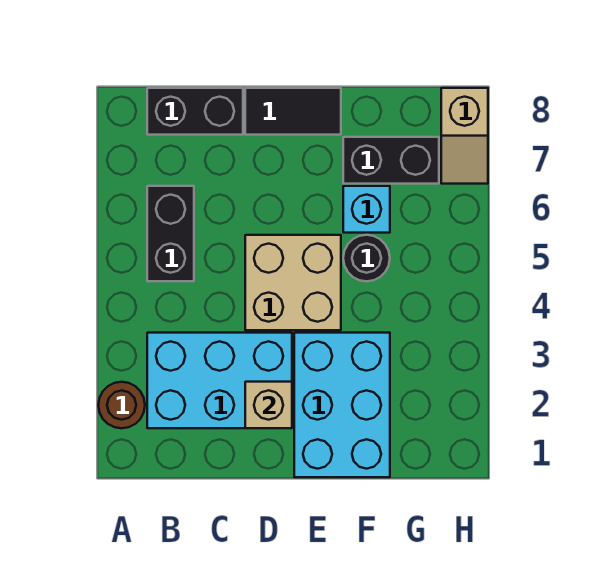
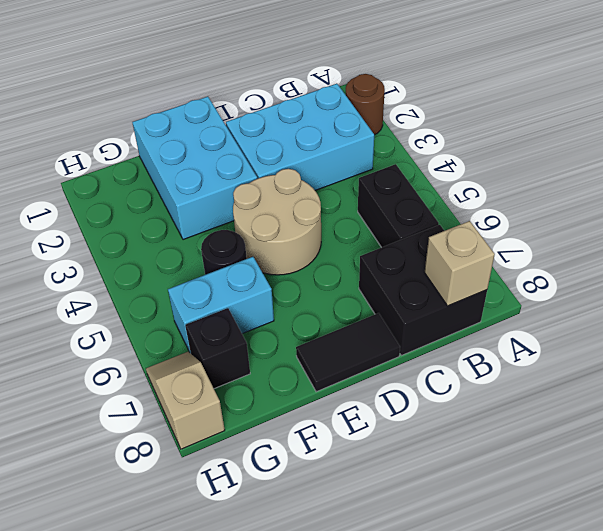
black brick B8:C8 level 1 -> black brick B7:C8 level 1
tan brick D2 level 2 -> tan brick B8 level 2
tan brick D4:E5 level 1 -> tan round brick D4:E5 level 1
cyan brick F6 level 1 -> cyan brick F6:G6 level 1
black brick F7:G7 level 1 -> black brick G7 level 1

